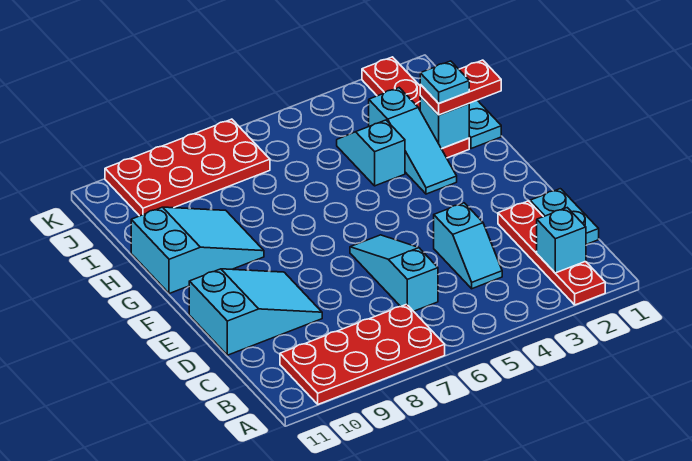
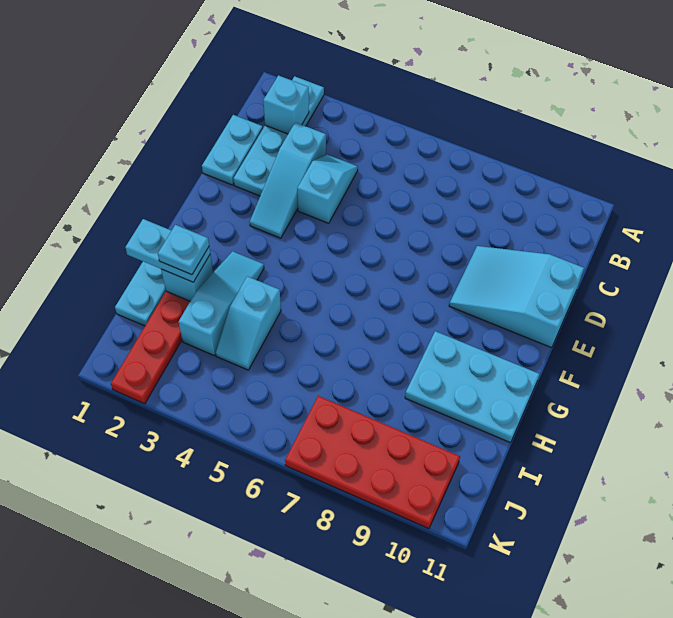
red plate A2:D2 level 1 -> cyan plate A2:D2 level 1
red plate A7:B10 level 1 -> none
cyan slope C6:E6 level 1 top C -> cyan slope C3:E3 level 1 top C
cyan slope G9:H11 level 1 top 11 -> cyan plate G9:H11 level 1
red plate H1:H2 level 3 -> cyan plate H1:H2 level 3

